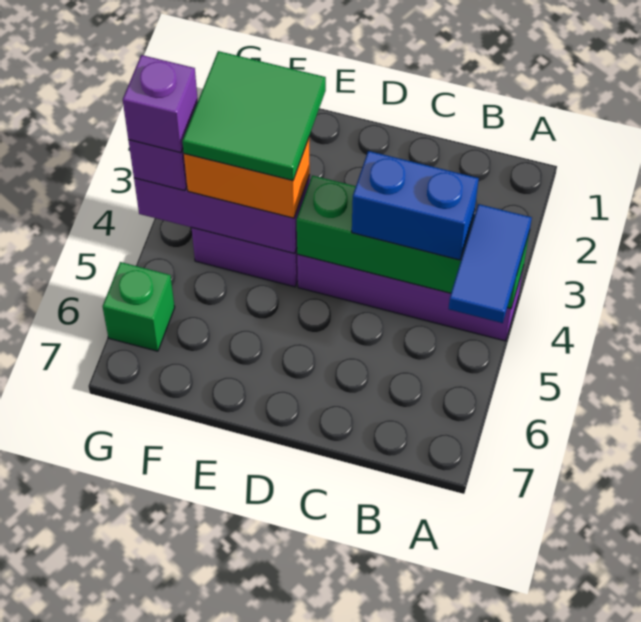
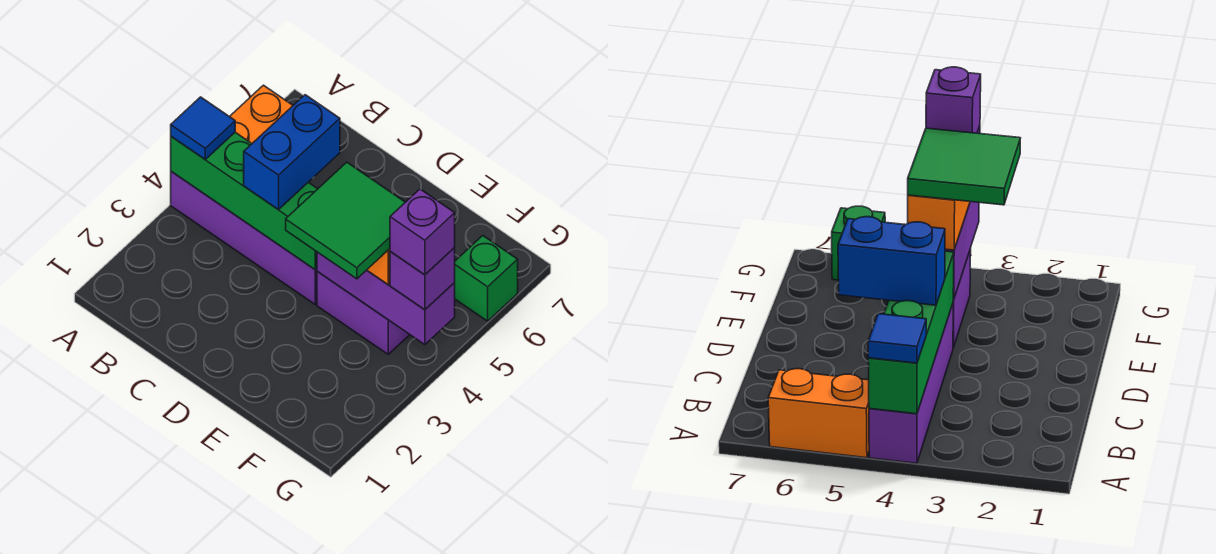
blue tile A4:A5 level 3 -> blue tile A4 level 3
none -> orange brick A5:A6 level 1
blue brick B4:C4 level 3 -> blue brick C4:C5 level 3

